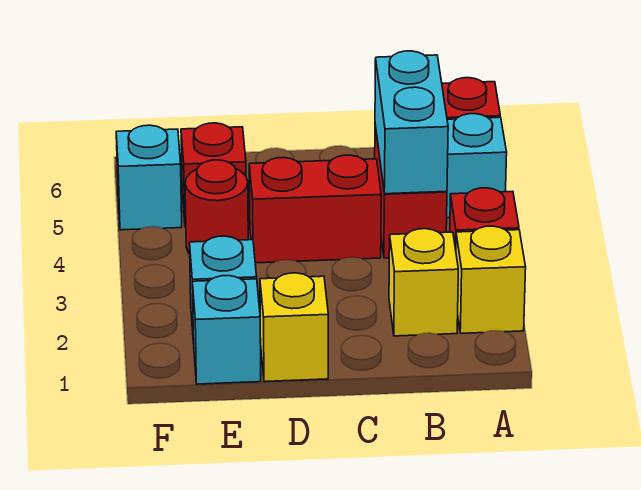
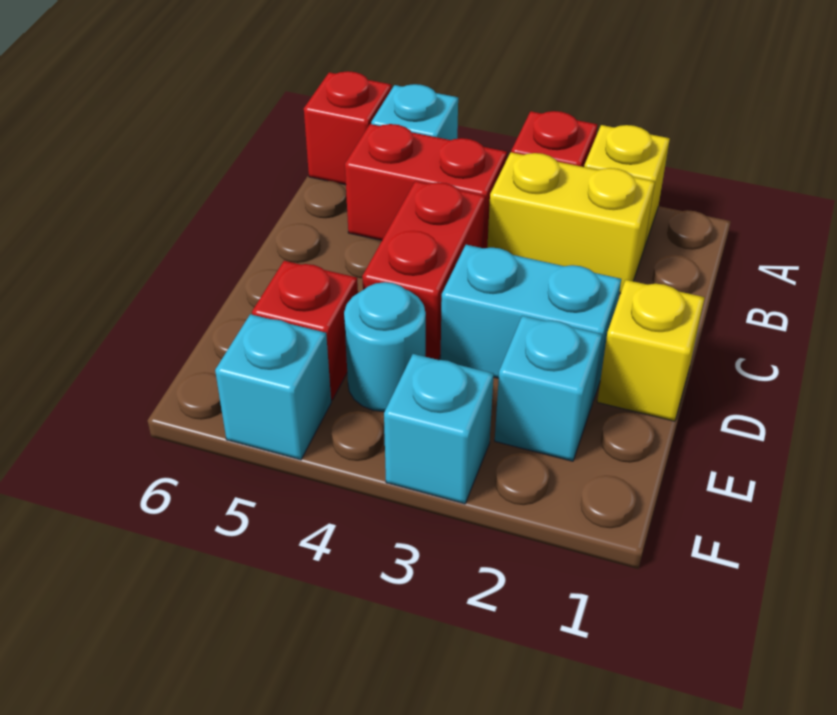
yellow brick B2 level 1 -> yellow brick B2:B3 level 1
cyan brick B4:B5 level 2 -> cyan brick D2:D3 level 1
cyan brick E1 level 1 -> cyan brick F3 level 1
red round brick E4 level 1 -> cyan round brick E4 level 1

